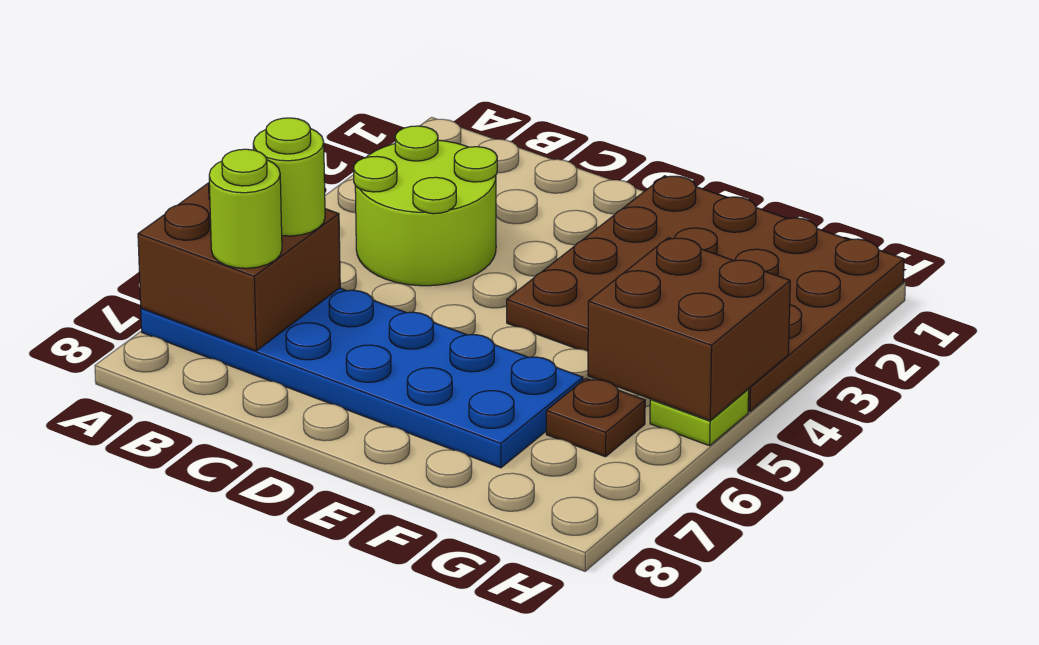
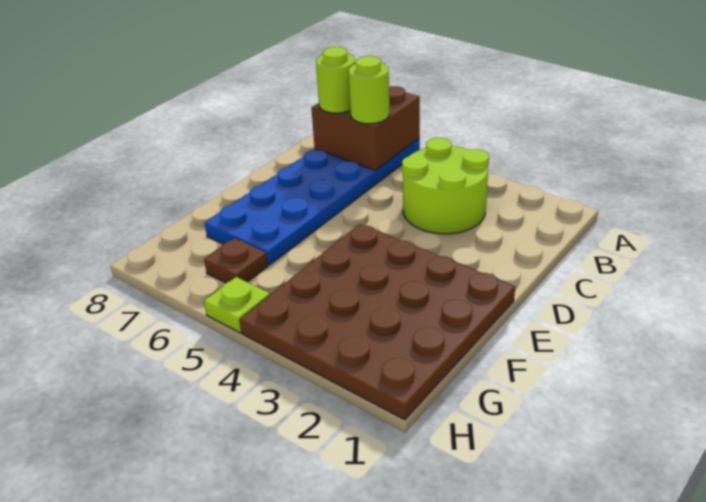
brown brick G4:H5 level 2 -> none

